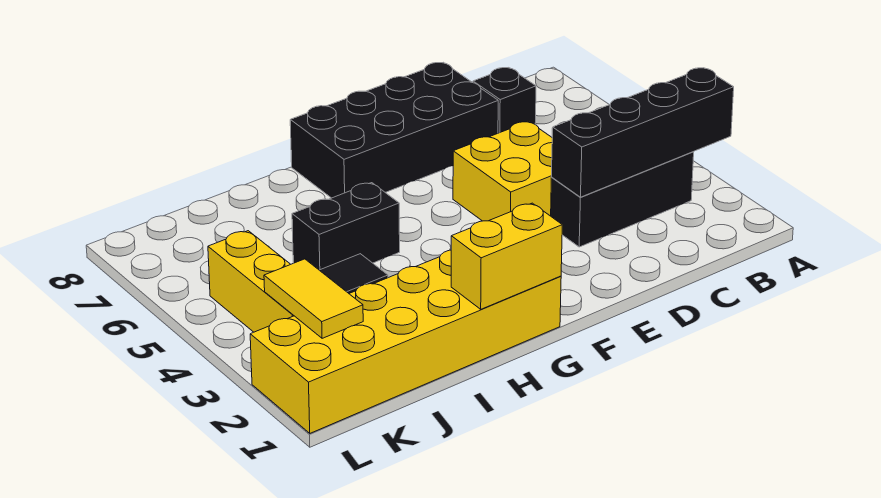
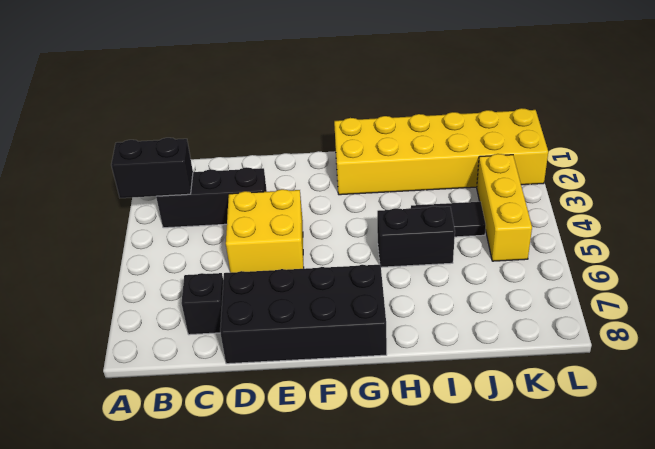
black brick A3:D3 level 2 -> black brick A3:B3 level 2
yellow brick G1:H1 level 2 -> none
yellow tile K2:K3 level 2 -> none

